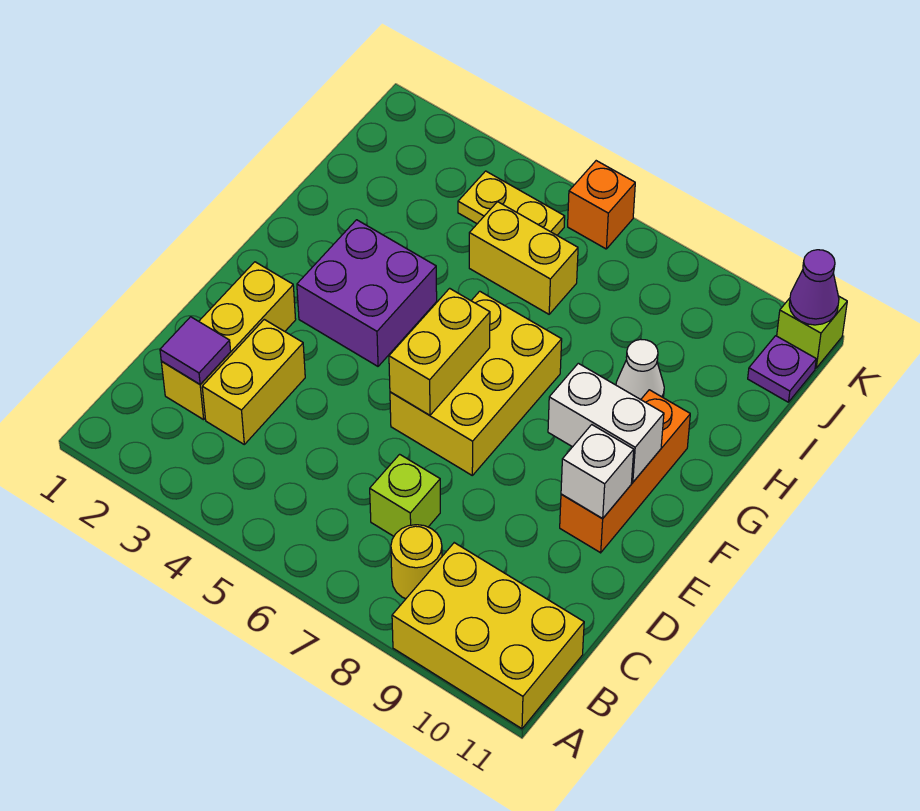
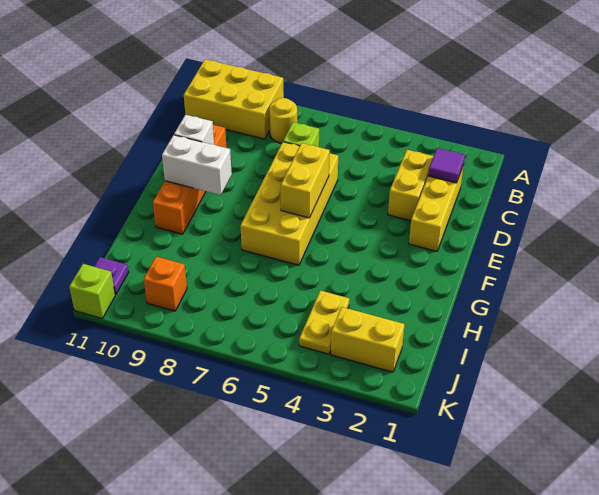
yellow brick E6:G7 level 1 -> yellow brick D6:G7 level 1
orange brick E10:G10 level 1 -> orange brick D10:G10 level 1
purple brick F3:G4 level 1 -> none
white cone H9 level 1 -> none
yellow brick I5:I6 level 1 -> yellow brick J2:J3 level 1
yellow plate J4:J5 level 1 -> yellow plate I4:J4 level 1
orange brick K6 level 1 -> orange brick J9 level 1
purple cone K11 level 2 -> none

